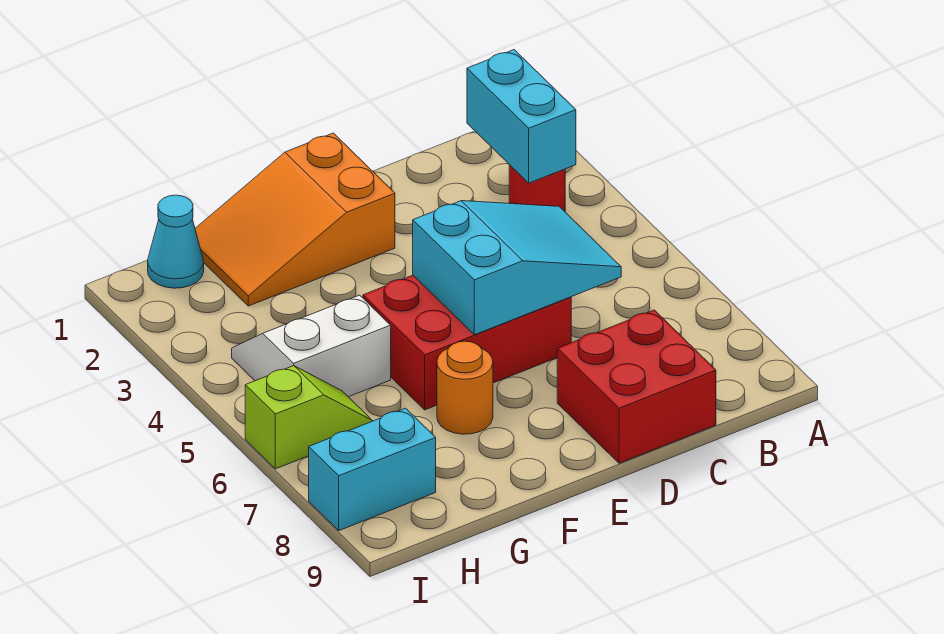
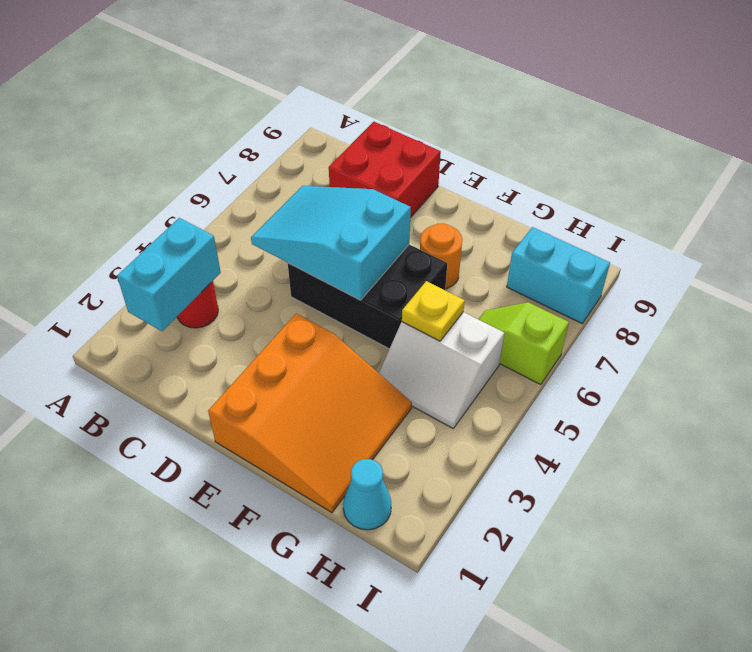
red brick D5:F6 level 1 -> black brick D5:F6 level 1
orange slope E1:G2 level 1 top E -> orange slope E1:G3 level 1 top E
none -> yellow plate G5 level 2

